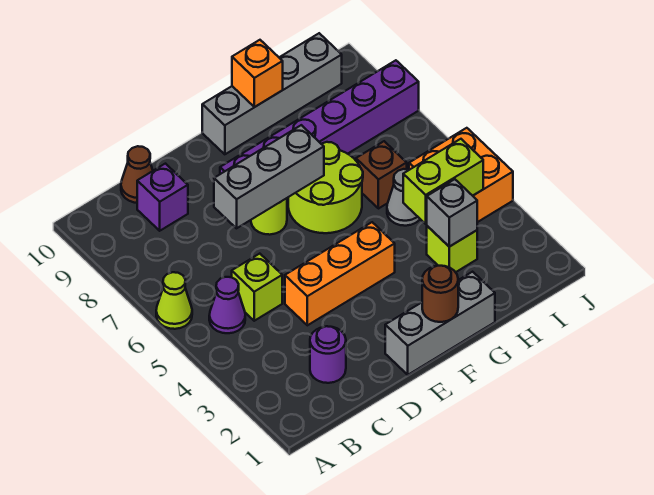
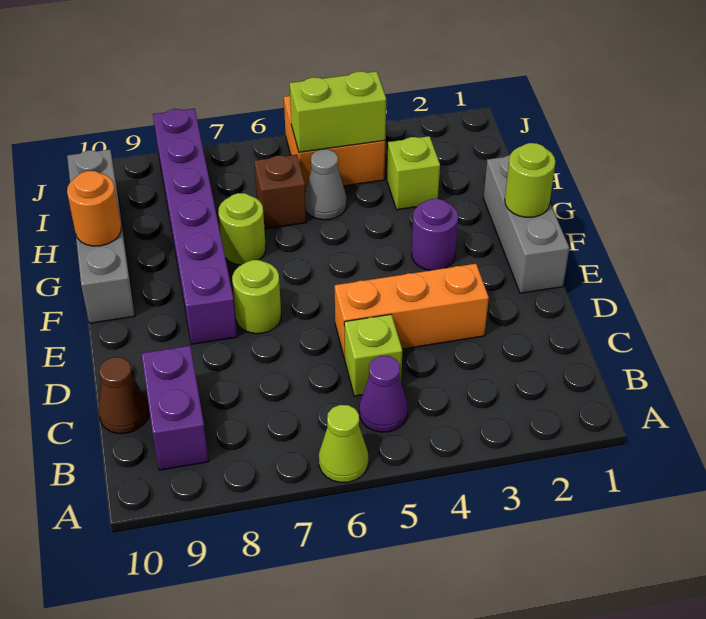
purple round brick C2 level 1 -> purple round brick F3 level 1
purple brick C9 level 1 -> purple brick B9:C9 level 1
orange brick D4:F4 level 1 -> orange brick D3:D5 level 1
grey brick D7:F7 level 2 -> none
brown round brick F1 level 2 -> lime round brick F1 level 2
lime round brick F6:G7 level 1 -> lime round brick G7 level 1
orange brick G10 level 2 -> orange round brick G10 level 2
grey brick H3 level 2 -> none
lime brick H4:I4 level 2 -> lime brick I4:I5 level 2

